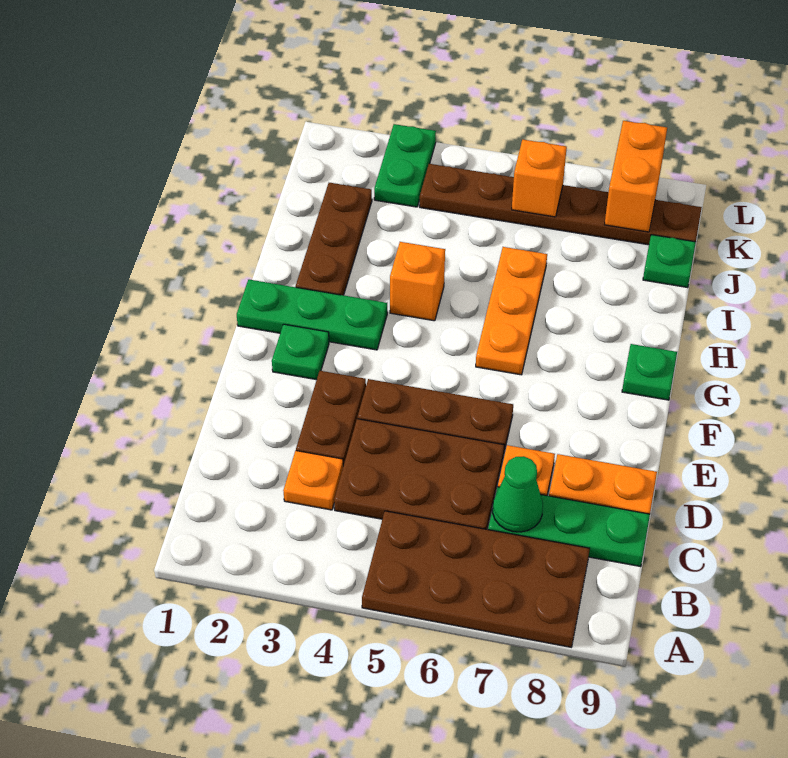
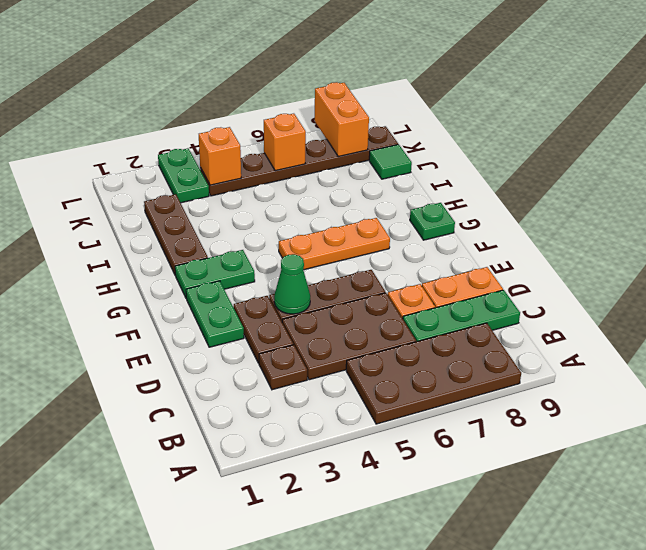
orange plate C3 level 1 -> brown plate C3 level 1
green cone C7 level 2 -> green cone E4 level 2
green plate F2 level 1 -> green plate E2:F2 level 1
green plate G1:G3 level 1 -> green plate G2:G3 level 1
orange plate G6:I6 level 1 -> orange plate G5:G7 level 1
orange brick H4 level 1 -> orange brick K4 level 2
green plate J9 level 1 -> green tile J9 level 1

